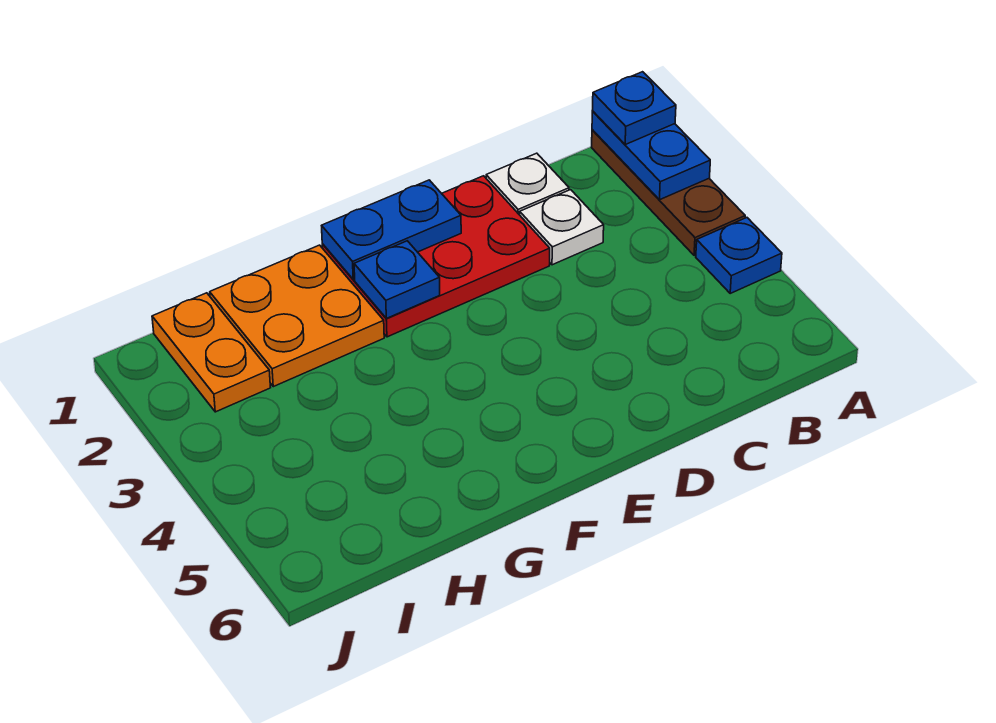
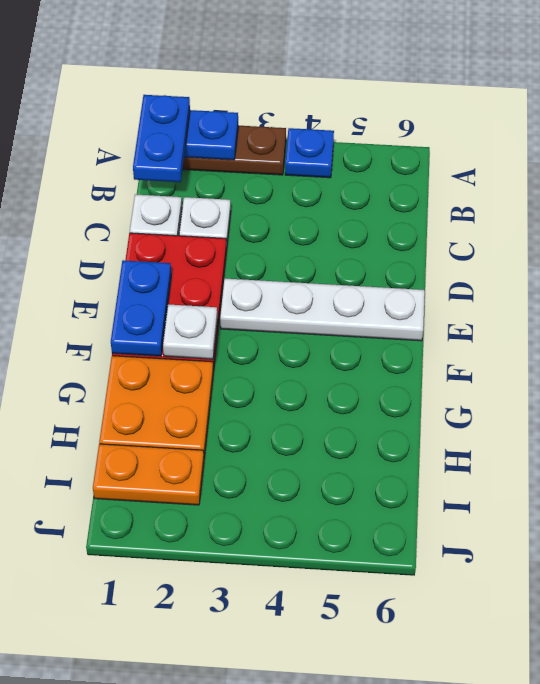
blue plate A1 level 3 -> blue plate A1:B1 level 3
none -> white plate E3:E6 level 1
blue plate F2 level 2 -> white plate F2 level 2

